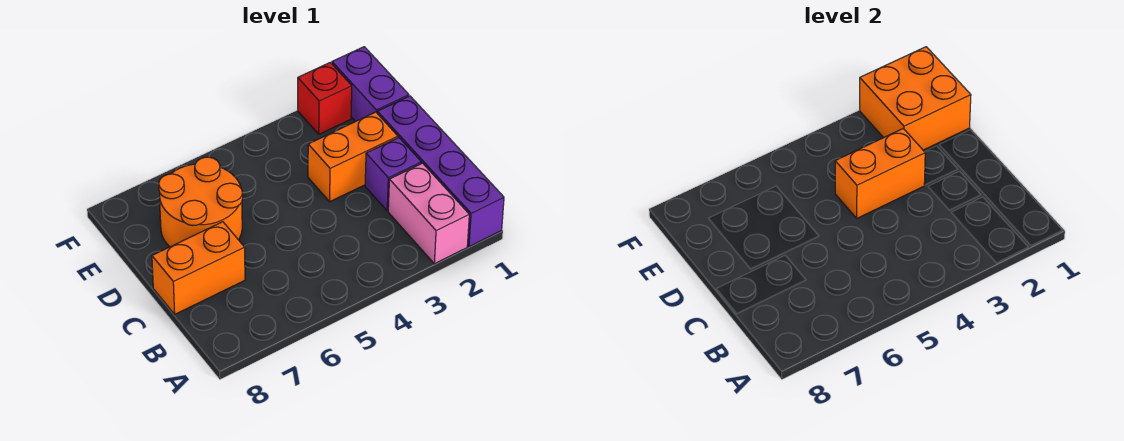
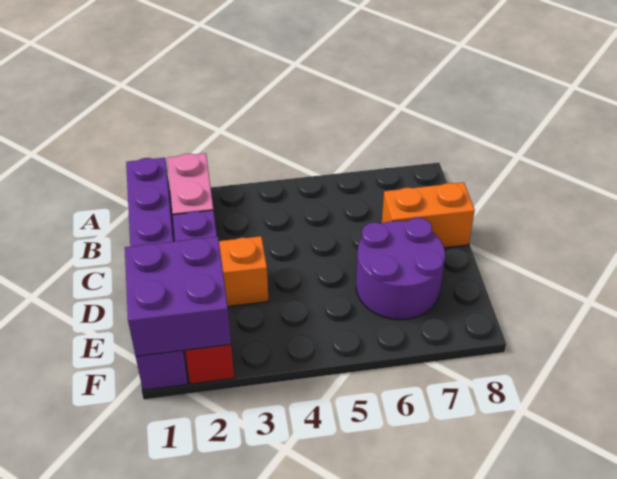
orange brick D3:D4 level 2 -> none
orange round brick D6:E7 level 1 -> purple round brick D6:E7 level 1
orange brick E1:F2 level 2 -> purple brick E1:F2 level 2

